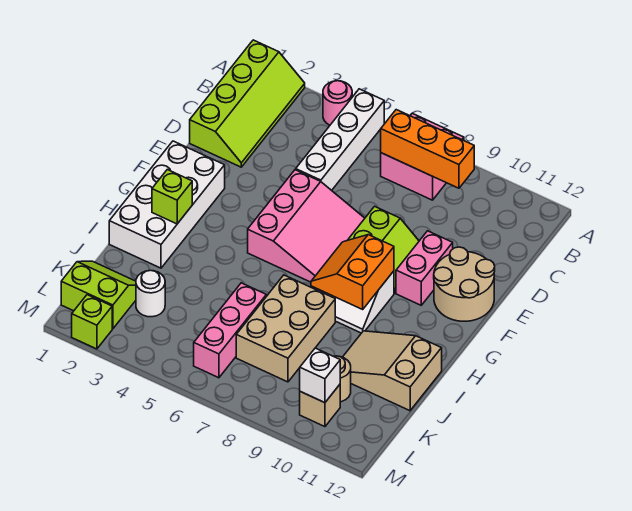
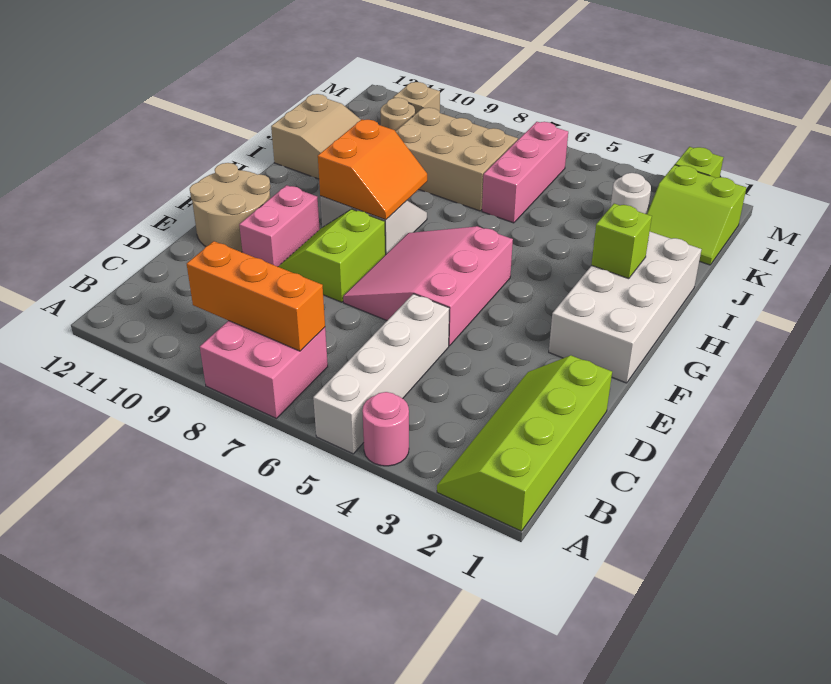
tan brick I7:K8 level 1 -> tan brick J7:K9 level 1
white brick L10 level 2 -> none

